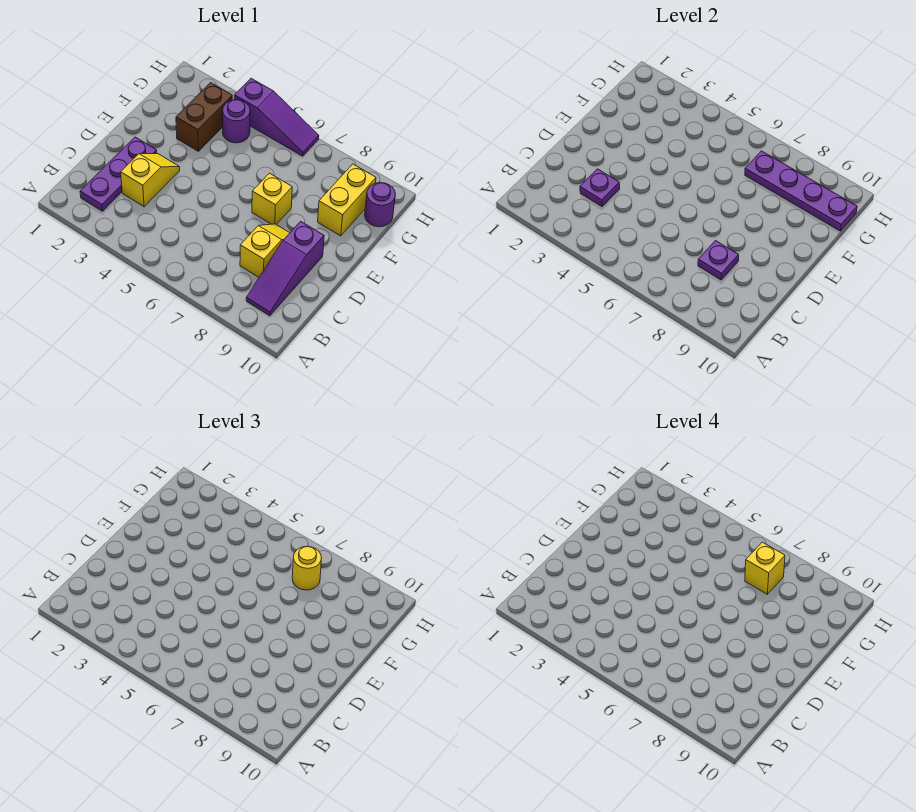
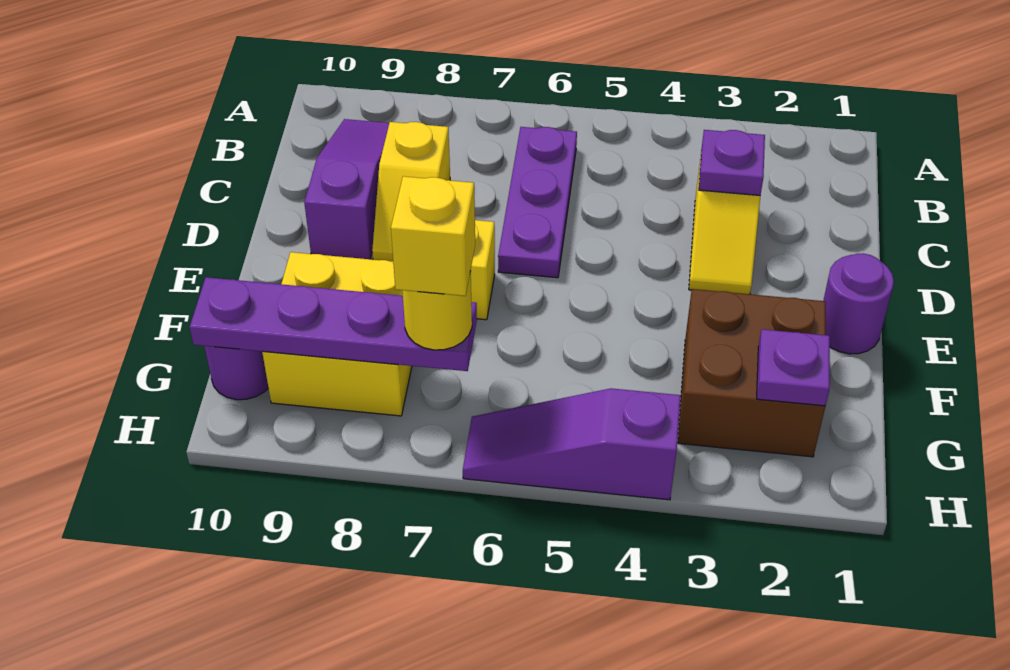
purple plate B2:D2 level 1 -> purple plate B6:D6 level 1
purple plate C8 level 2 -> purple plate G2 level 2
brown brick F3:G3 level 1 -> brown brick F2:G3 level 1
yellow brick F9:G9 level 1 -> yellow brick F8:G9 level 1
purple round brick G4 level 1 -> purple round brick E1 level 1

